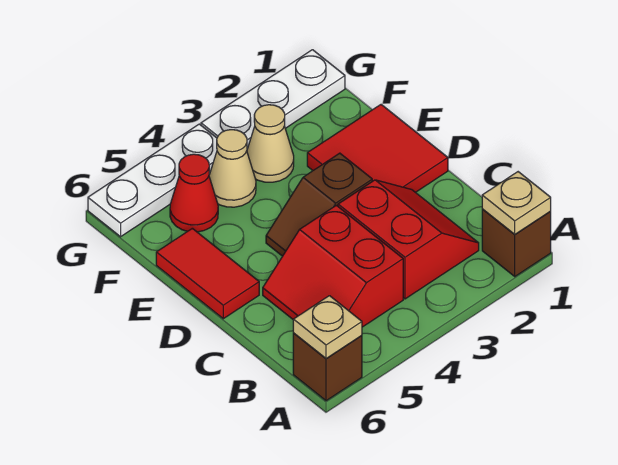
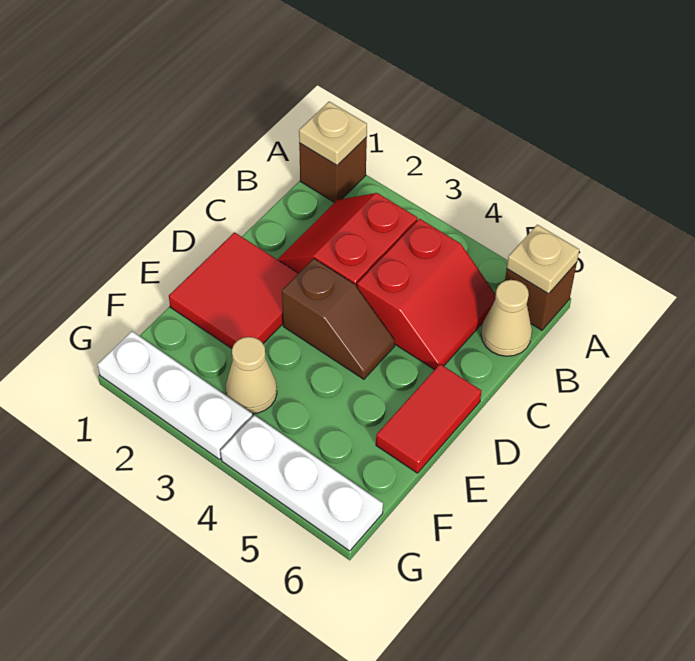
tan cone F4 level 1 -> tan cone B6 level 1
red cone F5 level 1 -> none

